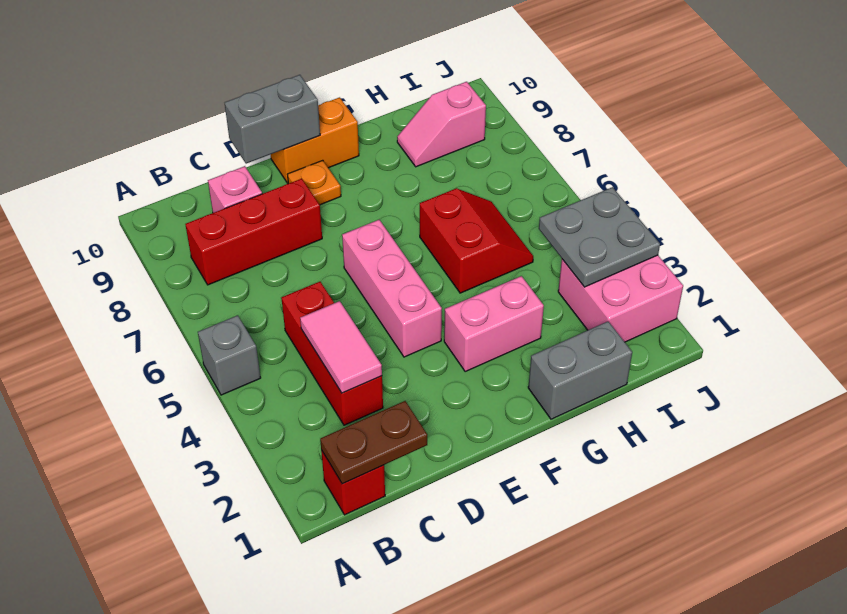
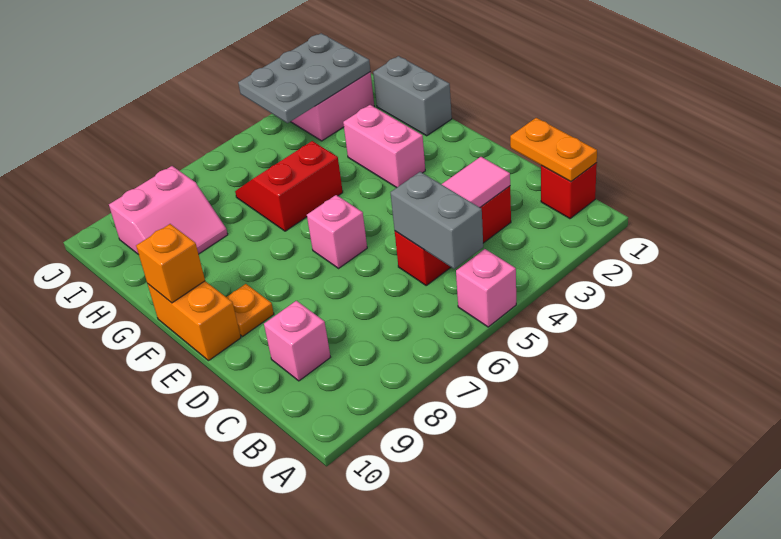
grey brick A5 level 1 -> pink brick A5 level 1
brown plate B1:C1 level 2 -> orange plate B1:C1 level 2
red brick B8:D8 level 1 -> none
grey brick D10:E10 level 2 -> grey brick B5:C5 level 2
pink brick E4:E6 level 1 -> pink brick E6 level 1
none -> orange brick F10 level 2
pink slope H9:I9 level 1 top I -> pink slope H8:I9 level 1 top I
grey plate I3:J4 level 2 -> grey plate I2:J4 level 2

